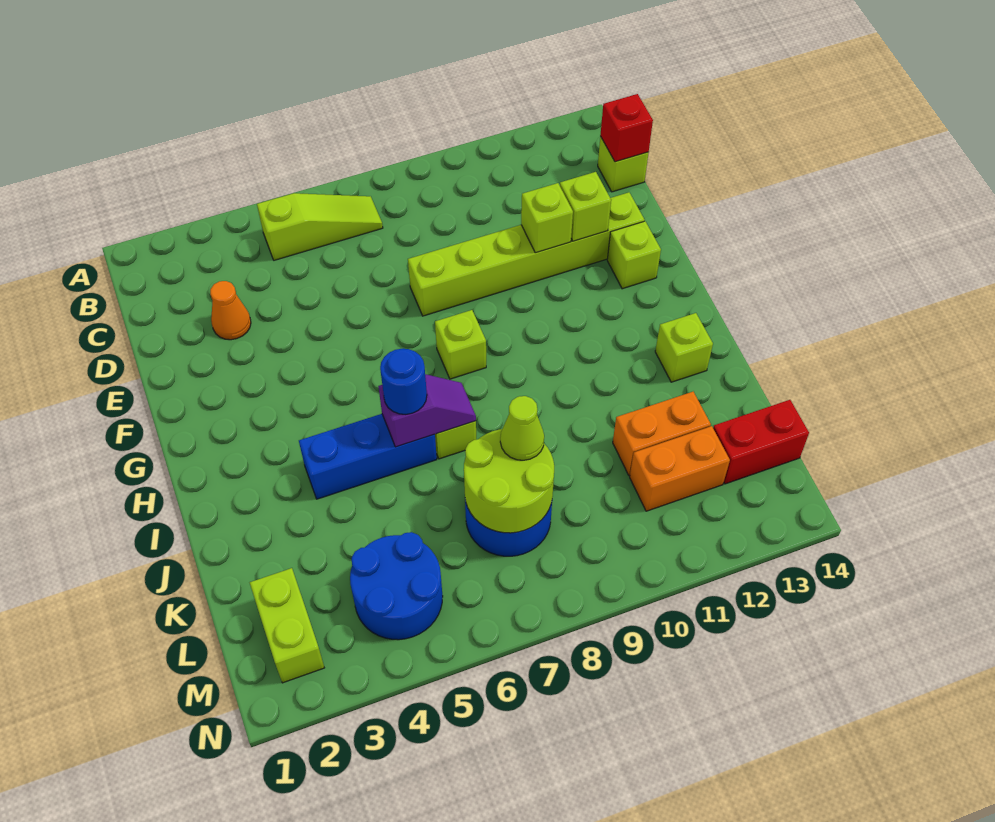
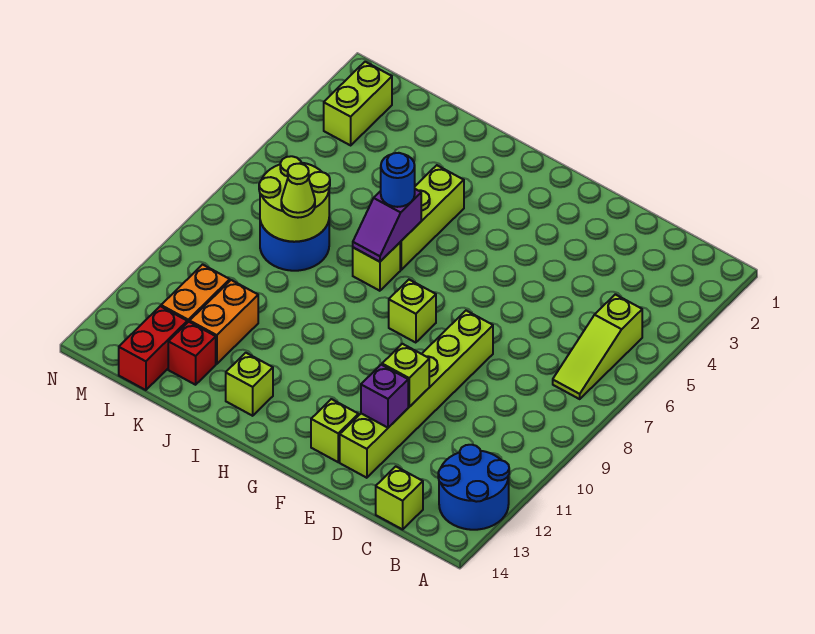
red brick C14 level 2 -> red brick K13 level 1
orange cone D3 level 1 -> none
lime brick E12 level 2 -> purple brick E12 level 2
blue brick I4:I6 level 1 -> lime brick I4:I6 level 1
lime brick L2:M2 level 1 -> lime brick M2:M3 level 1
blue round brick L4:M5 level 1 -> blue round brick A12:B13 level 1

